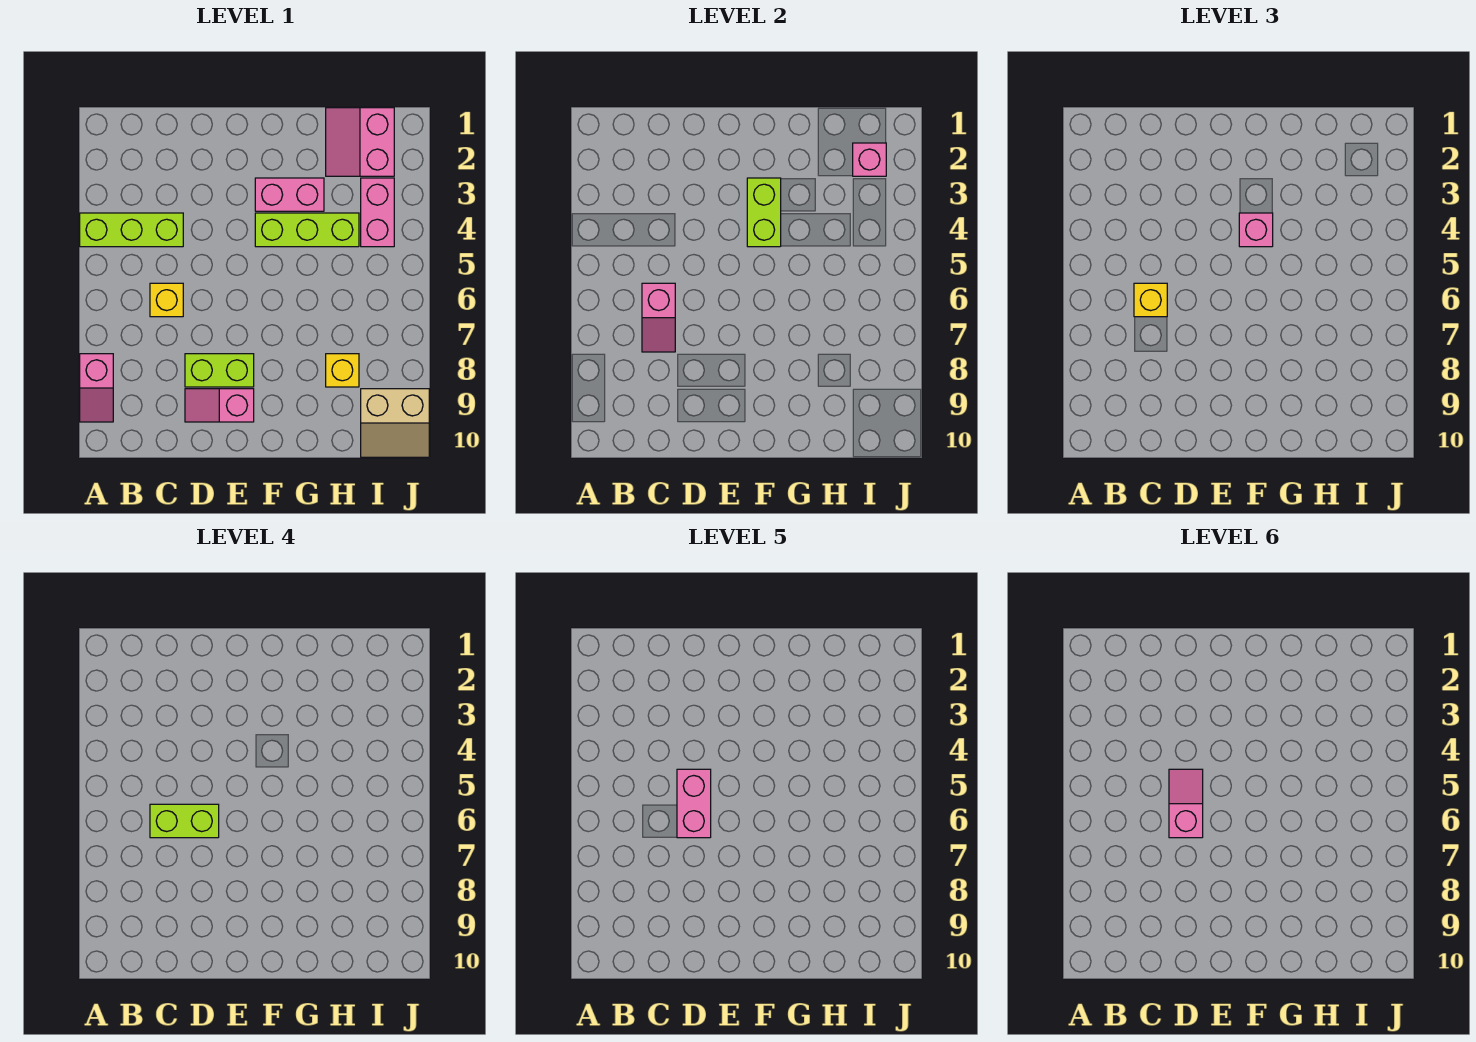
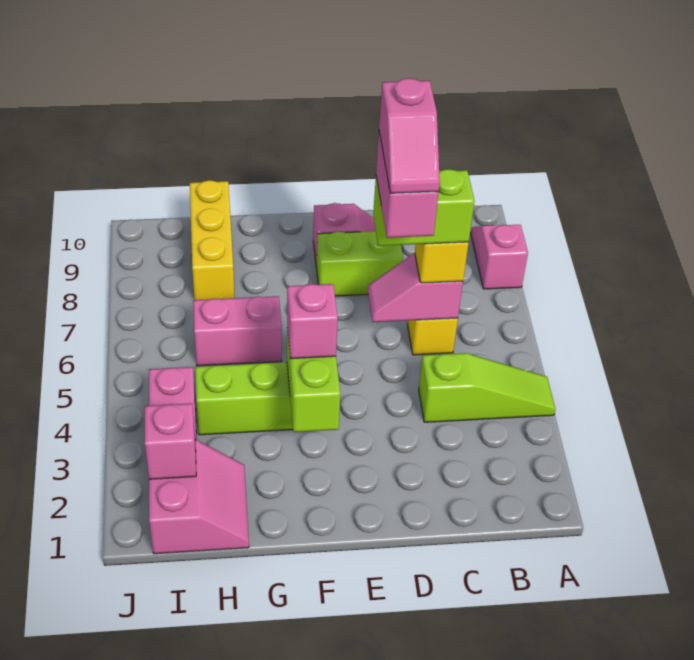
lime brick A4:C4 level 1 -> lime slope A4:C4 level 1 top C
pink slope C6:C7 level 2 top 6 -> pink slope C6:D6 level 2 top C
pink brick F3:G3 level 1 -> pink brick G6:H6 level 1
yellow brick H8 level 1 -> yellow brick H8:H10 level 1
tan slope I9:J10 level 1 top 9 -> none

